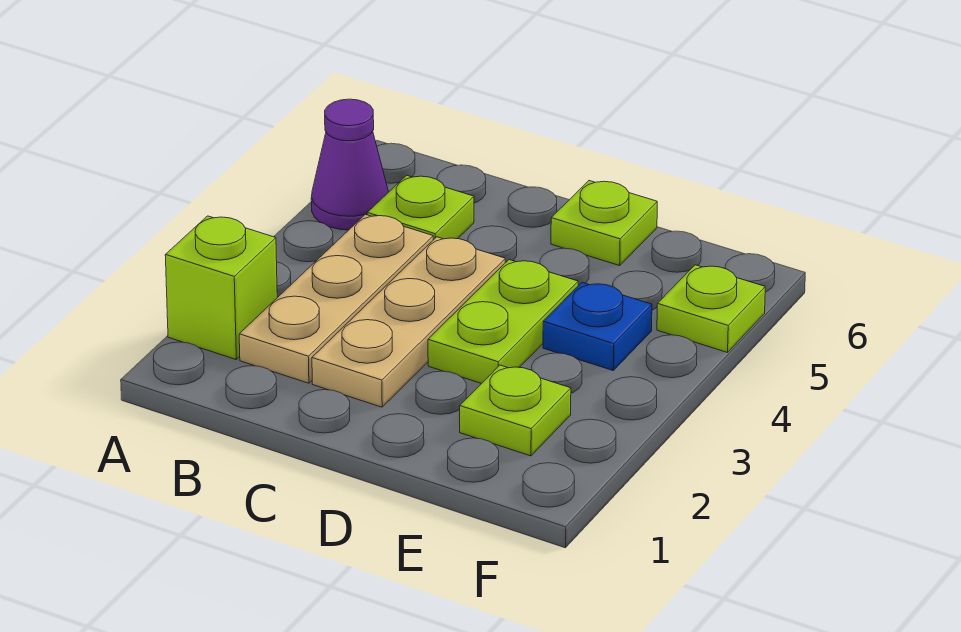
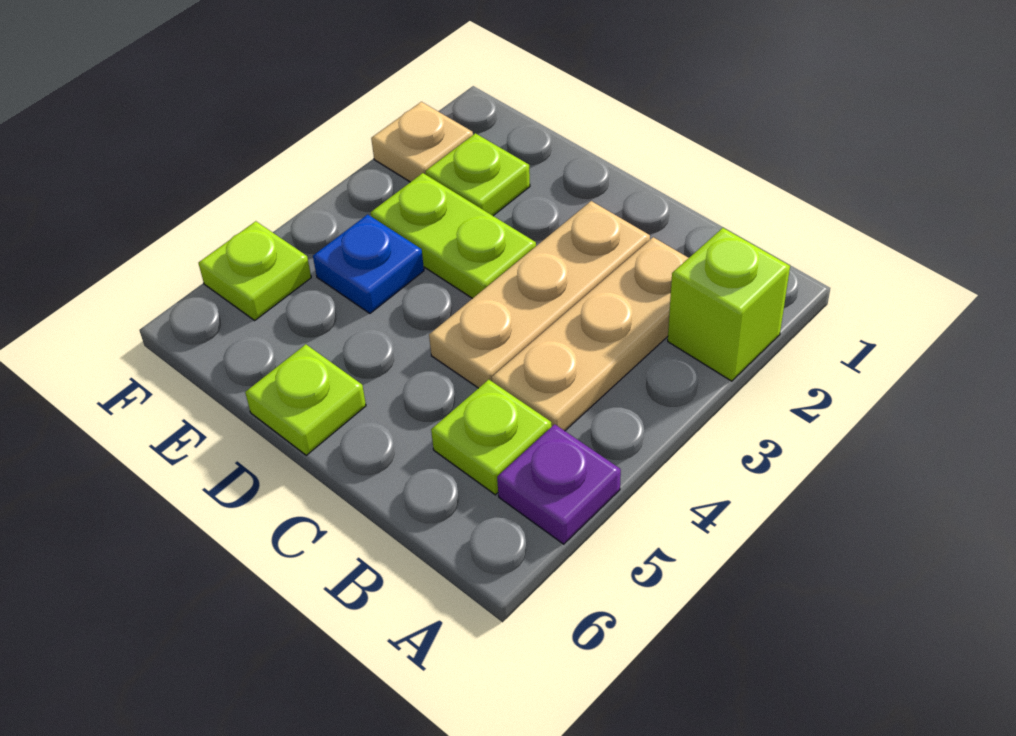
purple cone A5 level 1 -> purple plate A5 level 1
lime plate D3:D4 level 1 -> lime plate D3:E3 level 1
none -> tan plate F2 level 1

